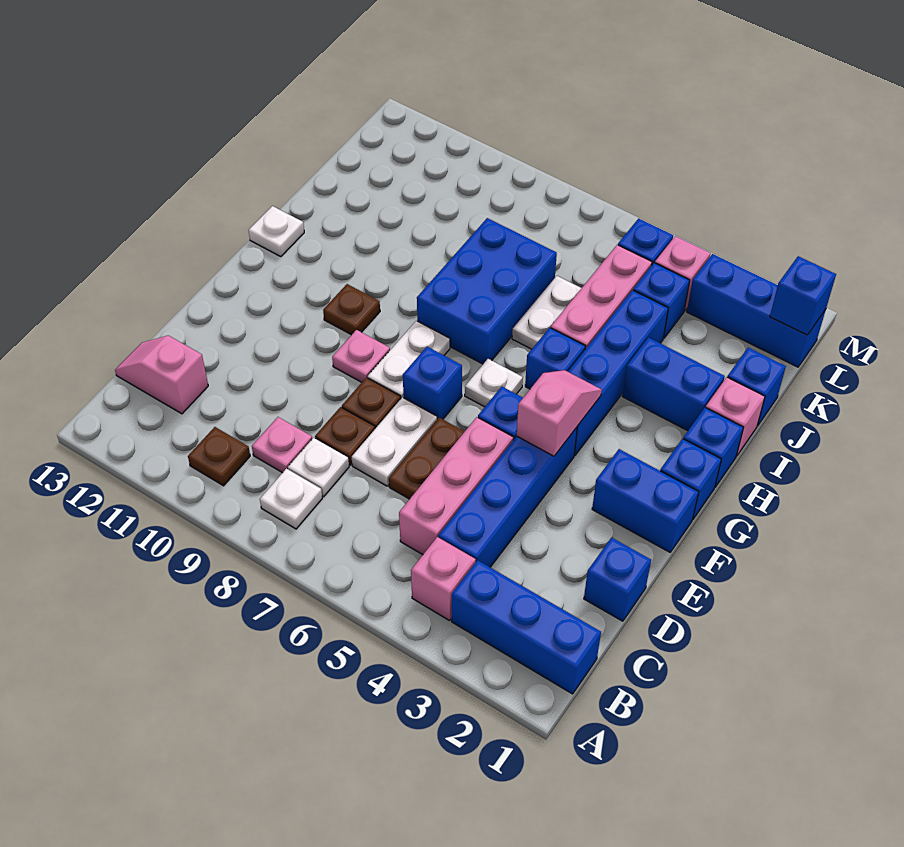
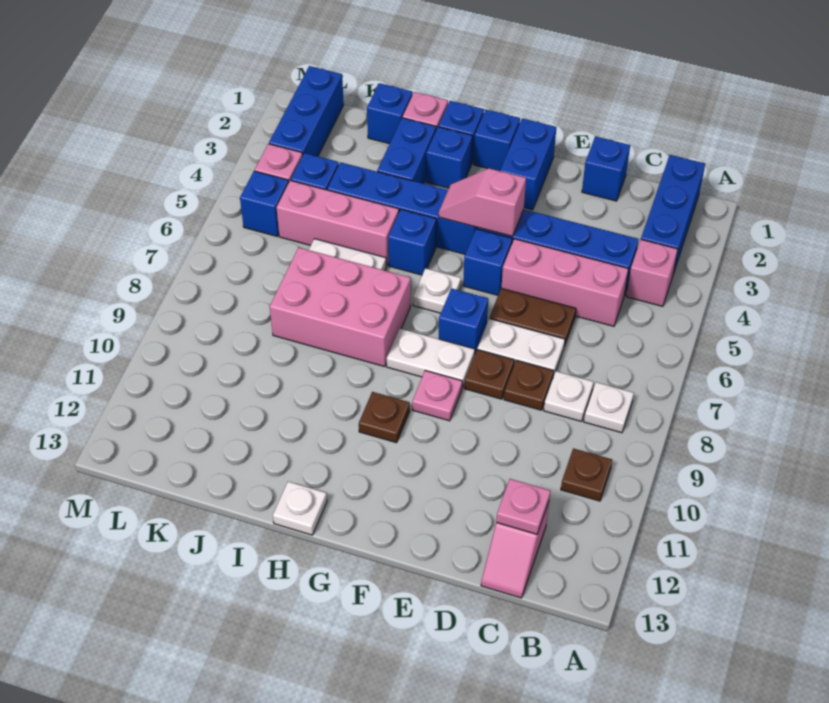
pink plate C9 level 1 -> pink plate C12 level 2
blue brick H7:J8 level 1 -> pink brick H7:J8 level 1
blue brick L1 level 2 -> blue brick H2 level 1

